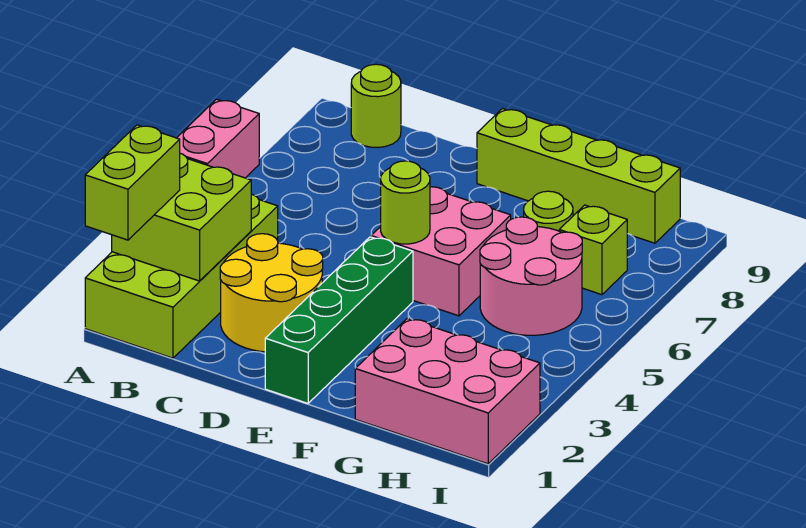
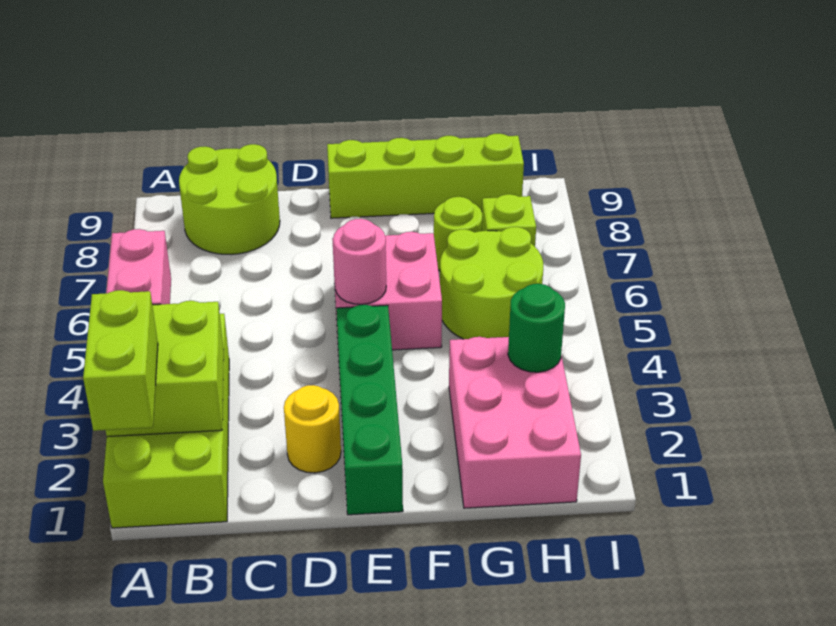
lime round brick B9 level 1 -> lime round brick B8:C9 level 1
yellow round brick C2:D3 level 1 -> yellow round brick D2 level 1
lime round brick E5 level 2 -> pink round brick E5 level 2
pink brick G1:I2 level 1 -> pink brick G1:H3 level 1
pink round brick G5:H6 level 1 -> lime round brick G5:H6 level 1
none -> green round brick H3 level 2

